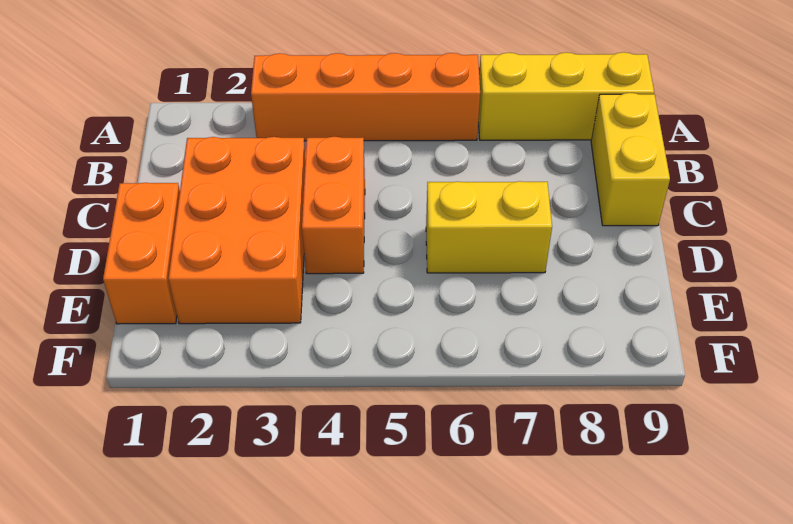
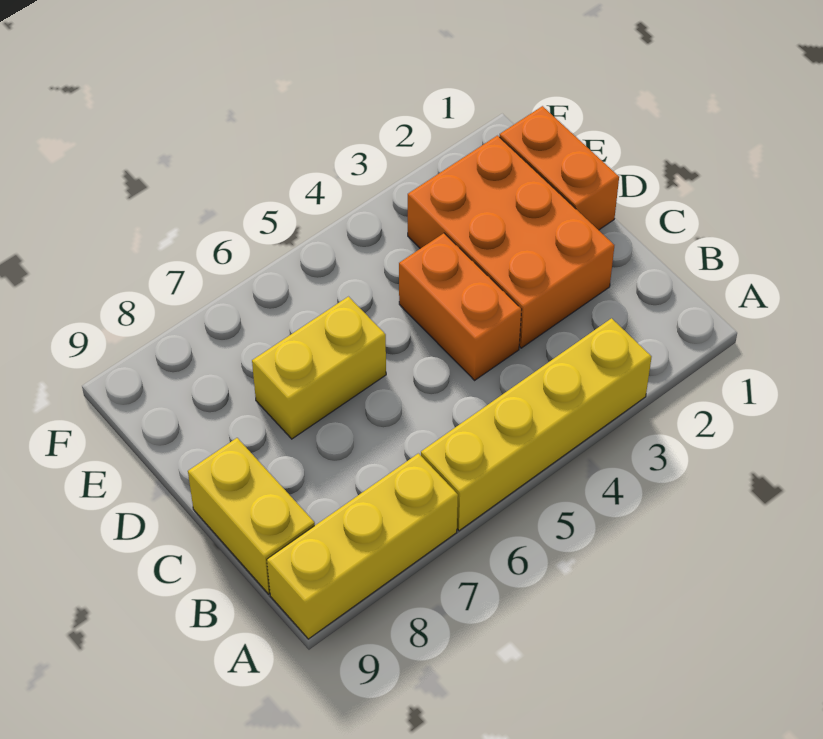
orange brick A3:A6 level 1 -> yellow brick A3:A6 level 1

